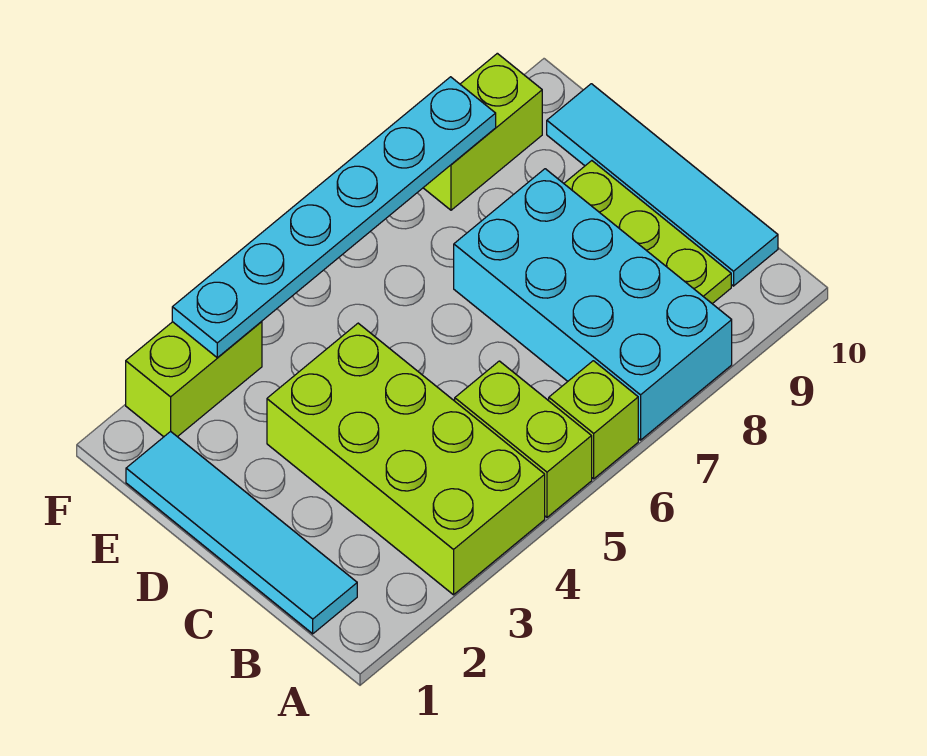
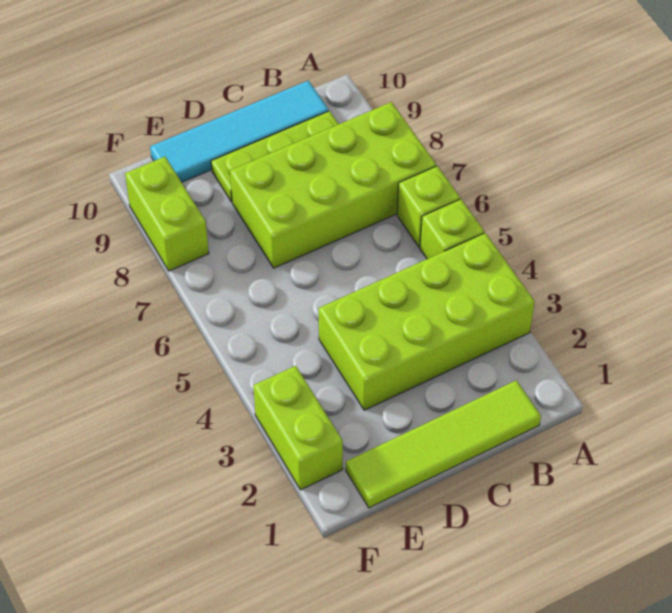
lime brick A5:B5 level 1 -> lime brick A5 level 1
cyan brick A7:D8 level 1 -> lime brick A7:D8 level 1
cyan tile B1:E1 level 1 -> lime tile B1:E1 level 1
cyan plate F3:F8 level 2 -> none

